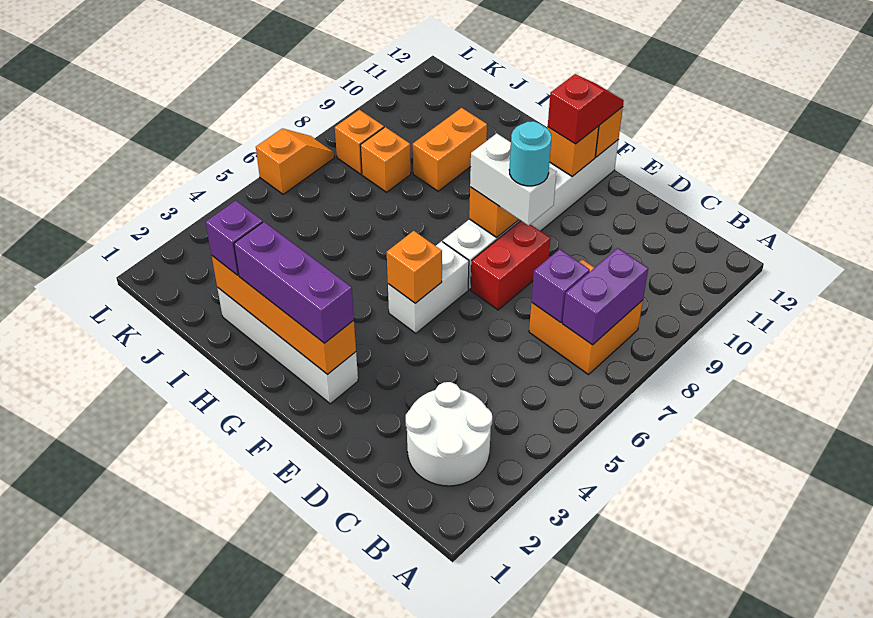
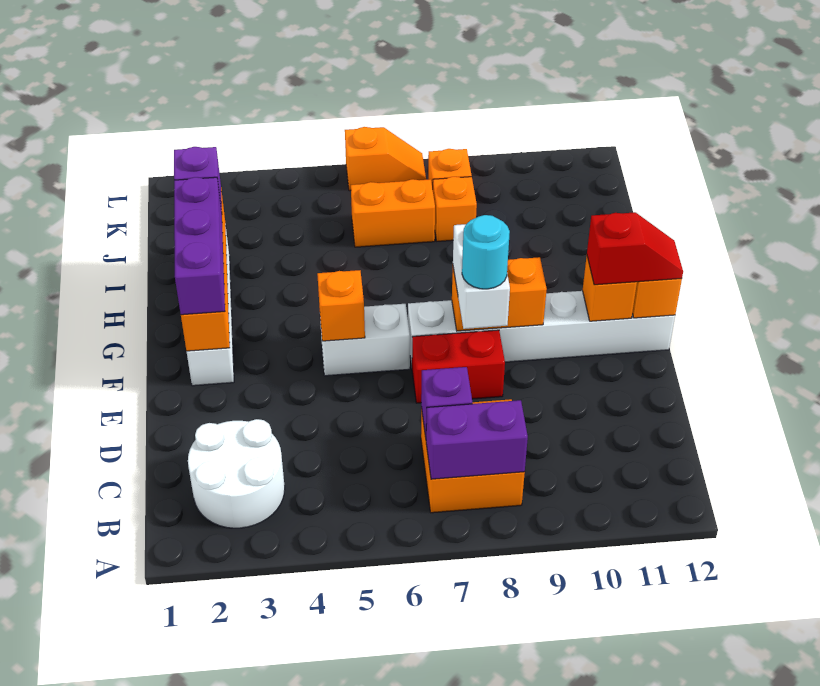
orange brick I9:I10 level 1 -> orange brick J6:J7 level 1

